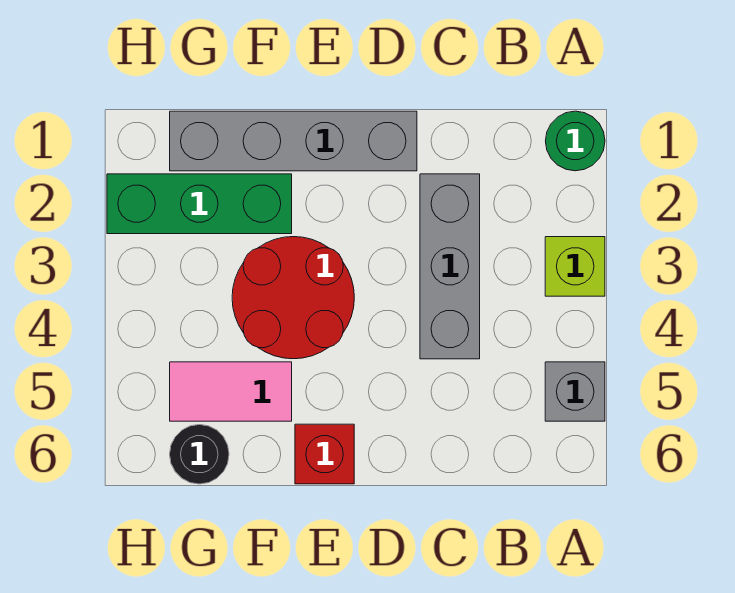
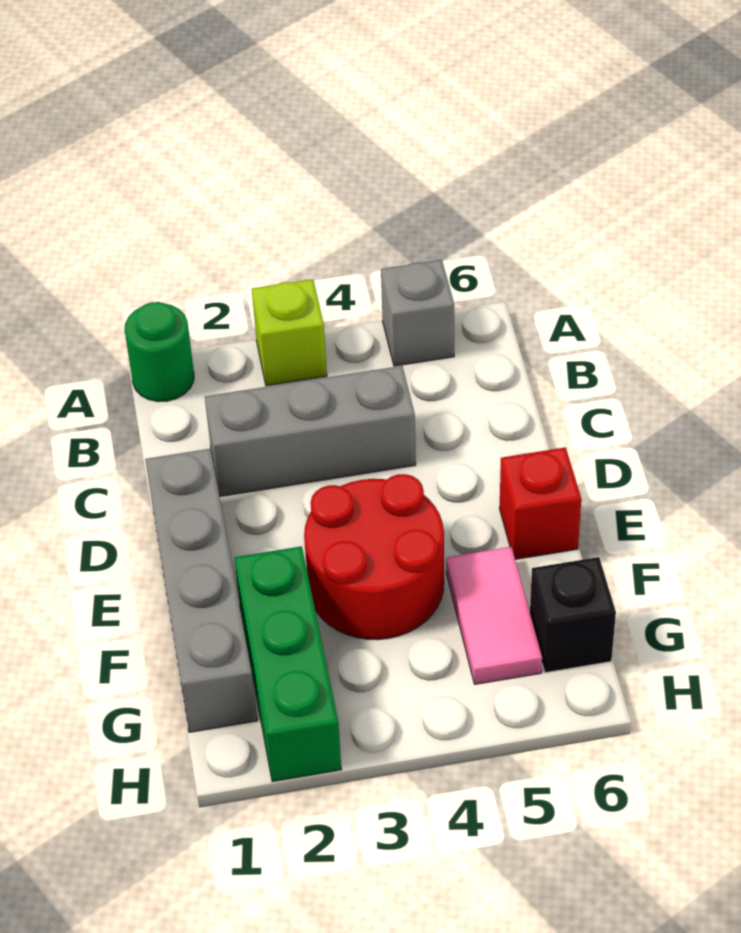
black round brick G6 level 1 -> black brick G6 level 1

